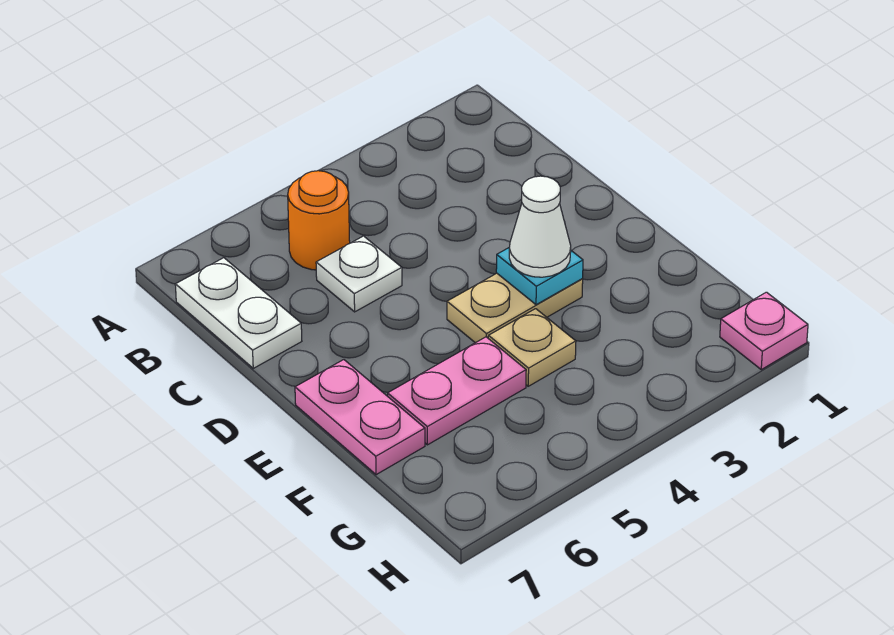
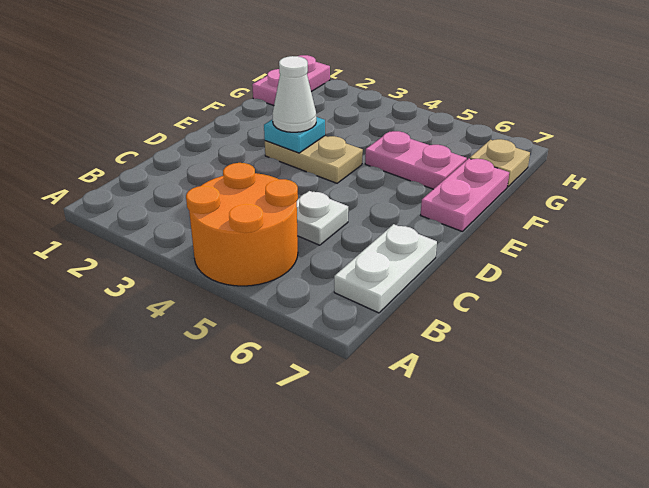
orange round brick B5 level 1 -> orange round brick A4:B5 level 1
tan plate F4 level 1 -> tan plate G7 level 1
pink plate H1 level 1 -> pink plate G1:H1 level 1

